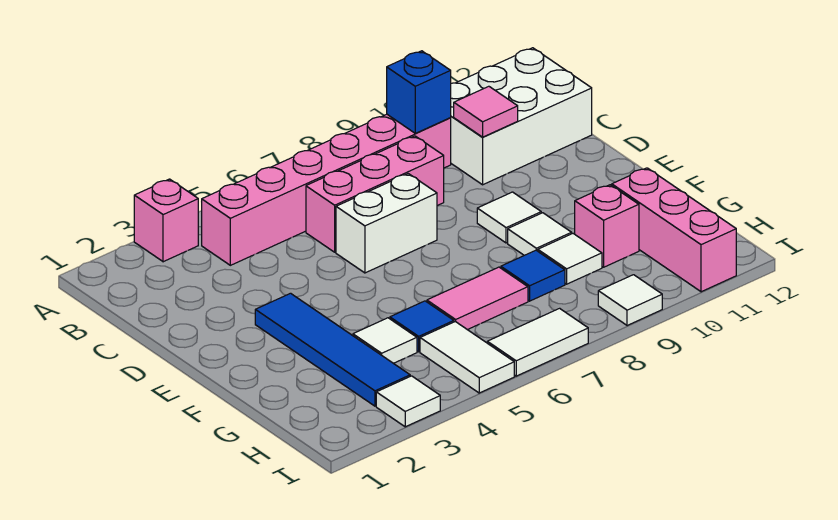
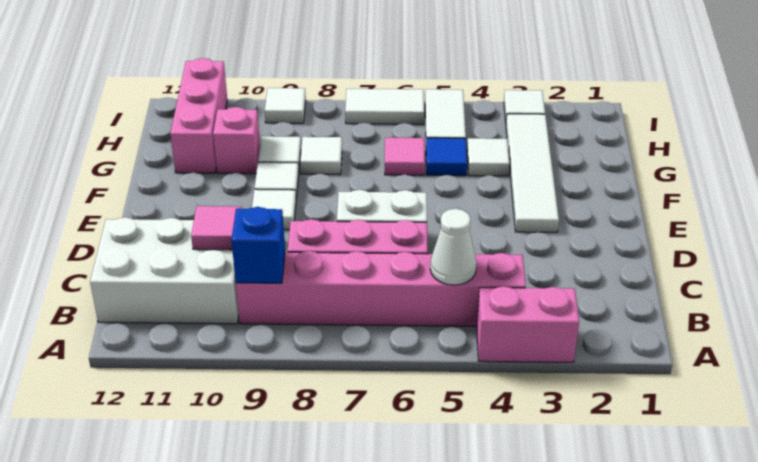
pink brick A3 level 1 -> pink brick A3:A4 level 1
none -> white cone B5 level 2
blue tile E3:H3 level 1 -> white tile E3:H3 level 1
pink tile G6:G7 level 1 -> pink tile G6 level 1
blue tile G8 level 1 -> white tile G8 level 1

